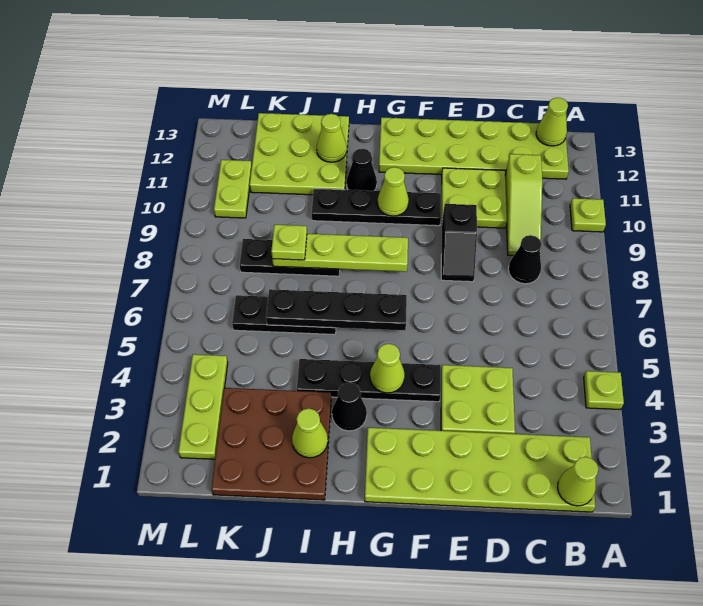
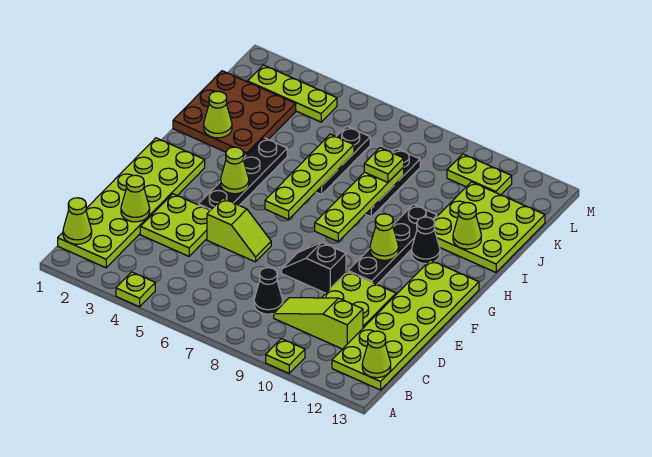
none -> lime cone D2 level 2
none -> lime slope E5:E6 level 1 top 5
black plate G6:J6 level 2 -> lime plate G6:J6 level 2
black cone H3 level 1 -> none

